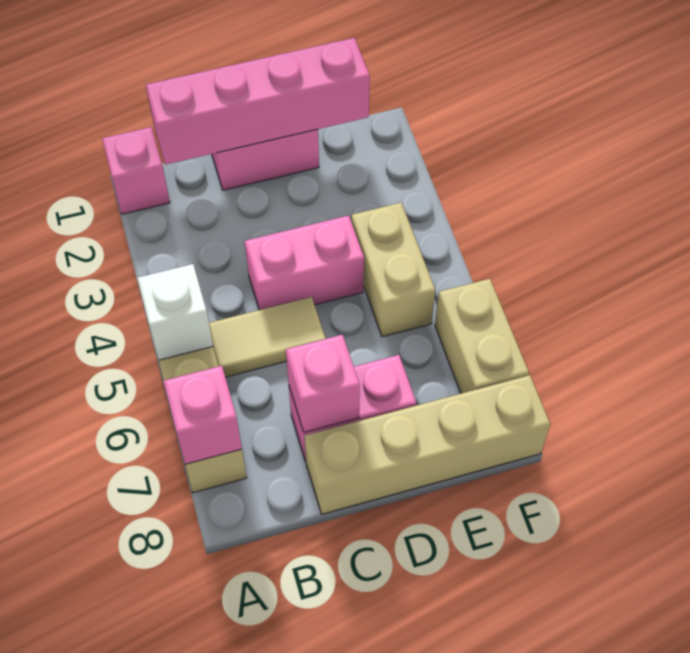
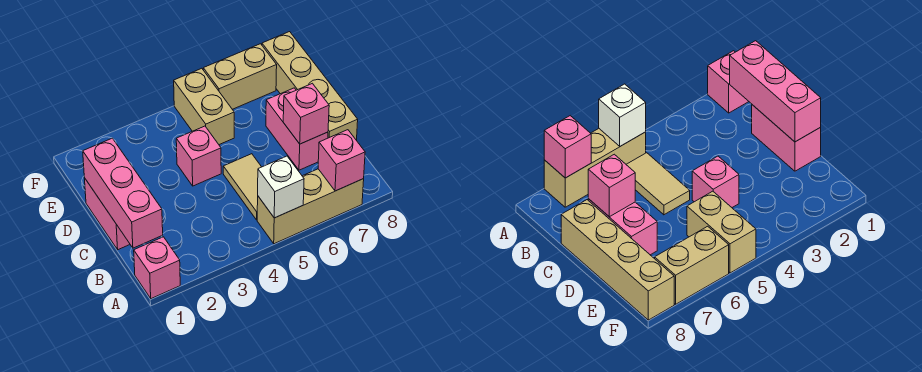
pink brick B1:E1 level 2 -> pink brick B1:D1 level 2
pink brick C4:D4 level 1 -> pink brick D4 level 1
tan brick E4:E5 level 1 -> tan brick E5:F5 level 1

